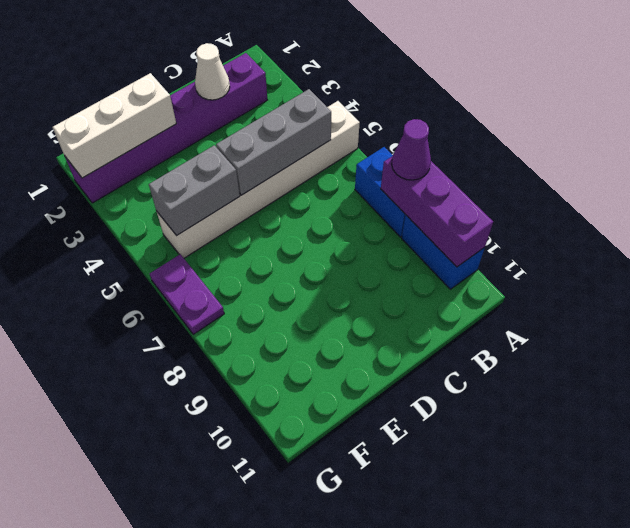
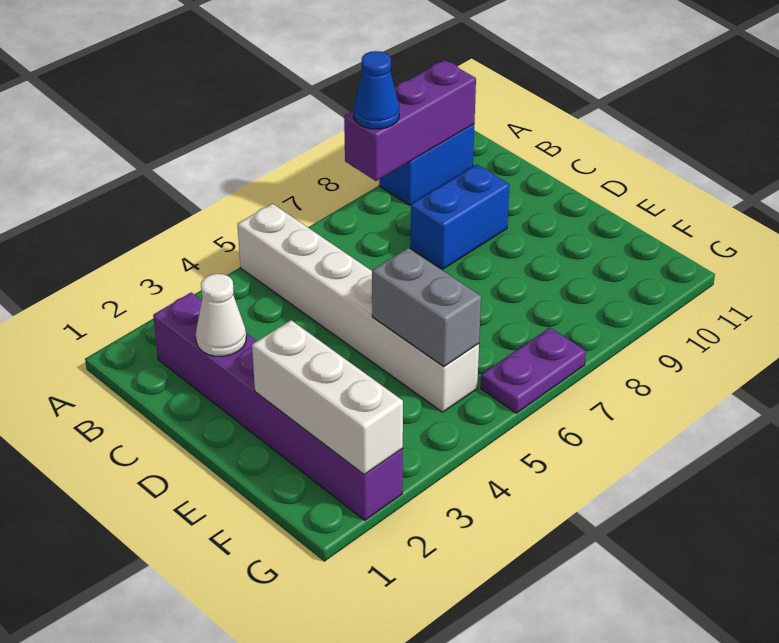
blue brick A7:A8 level 1 -> blue brick C8:C9 level 1
purple cone A8 level 3 -> blue cone A8 level 3
grey brick B5:D5 level 2 -> none

